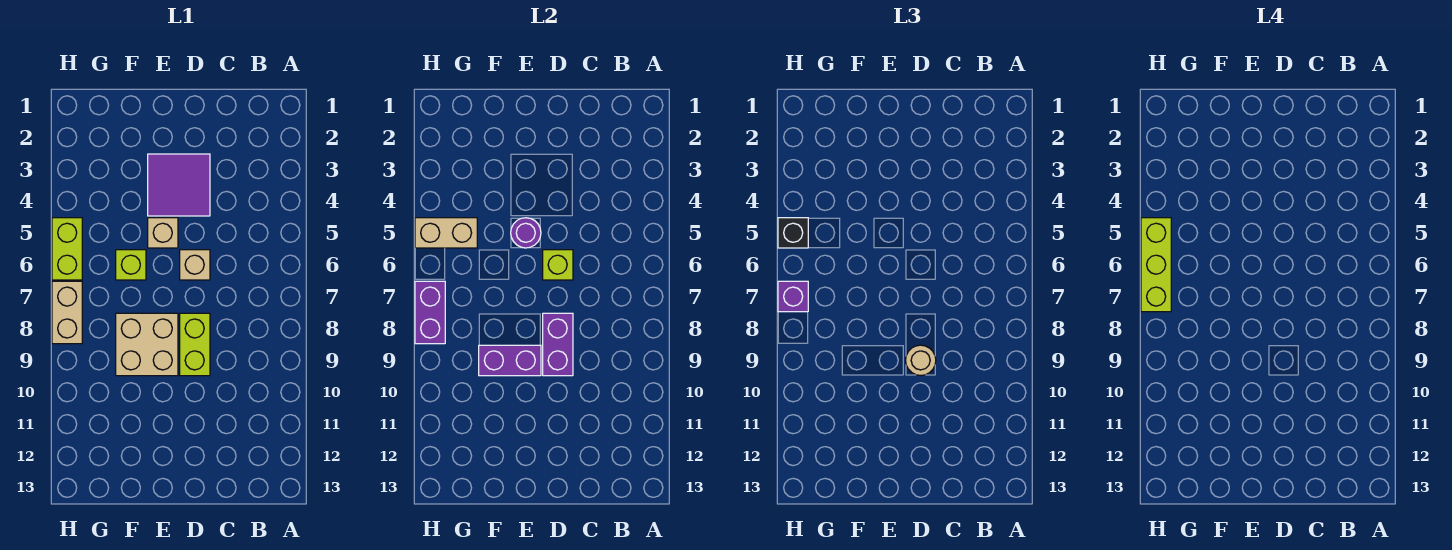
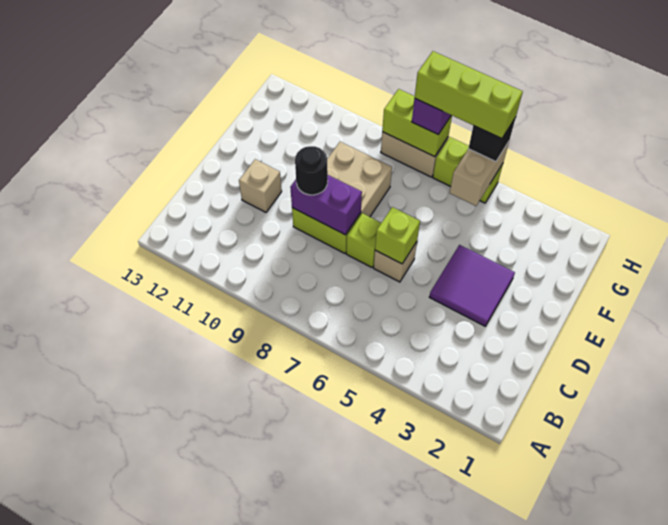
tan round brick D9 level 3 -> black round brick D9 level 3
tan brick E5 level 1 -> tan brick D11 level 1
purple round brick E5 level 2 -> none
purple brick E9:F9 level 2 -> none
lime brick F6 level 1 -> lime brick D7 level 1
purple brick H7:H8 level 2 -> lime brick H7:H8 level 2

